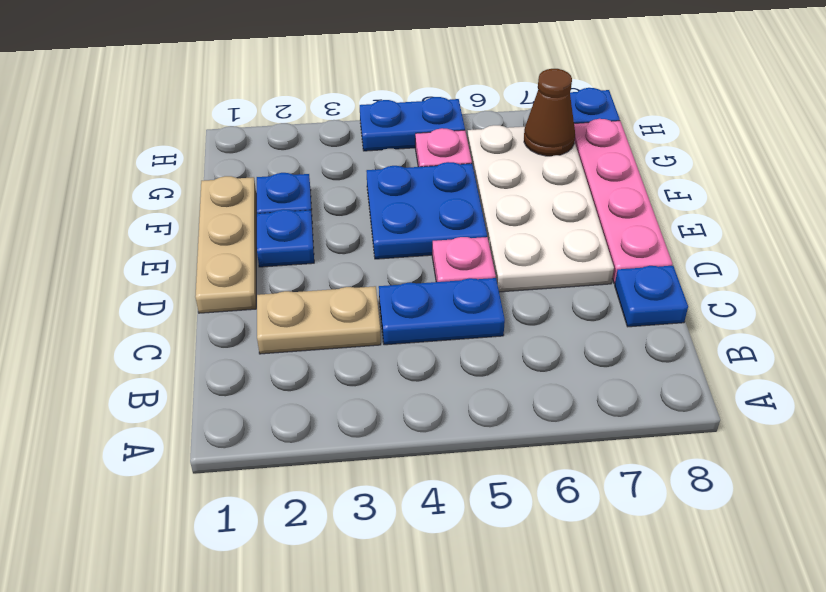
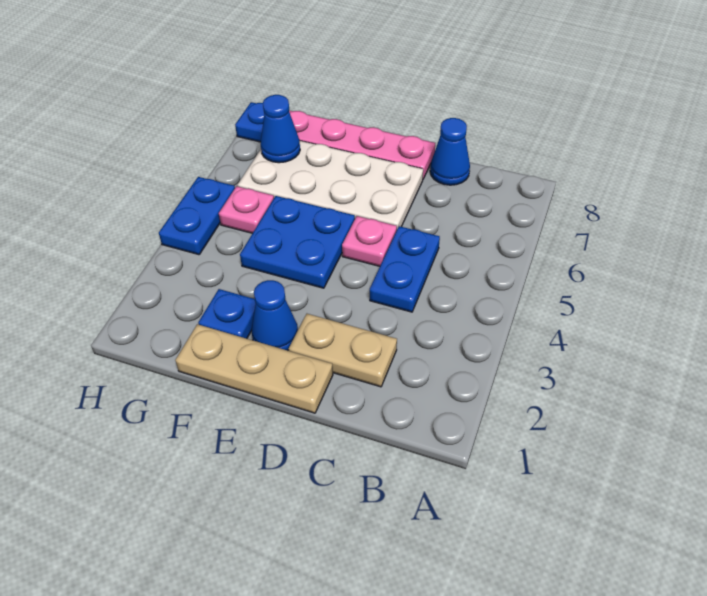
tan plate C2:C3 level 1 -> tan plate C2:D2 level 1
blue plate C8 level 1 -> blue cone C8 level 1
blue plate E2 level 1 -> blue cone E2 level 1
brown cone G7 level 2 -> blue cone G7 level 2

